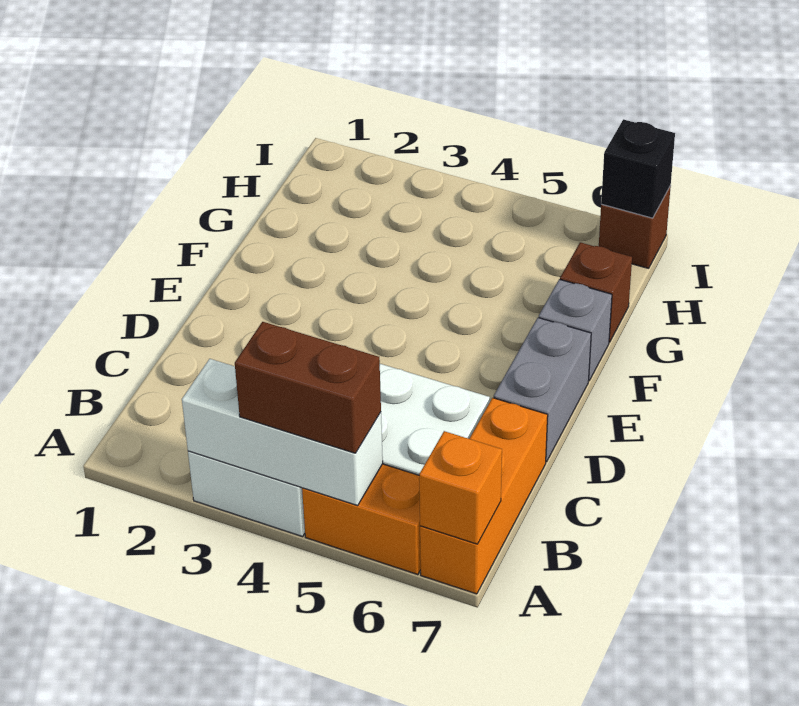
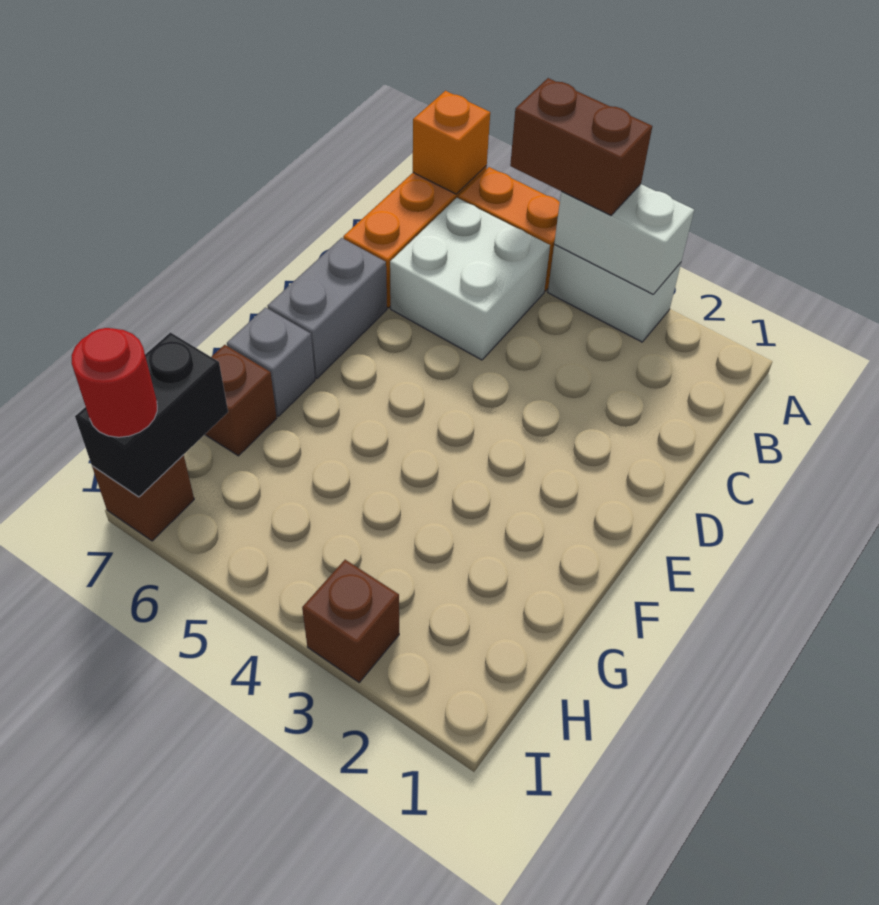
white brick A3:A5 level 2 -> white brick A3:A4 level 2
none -> brown brick I3 level 1
black brick I7 level 2 -> black brick H7:I7 level 2
none -> red round brick I7 level 3

